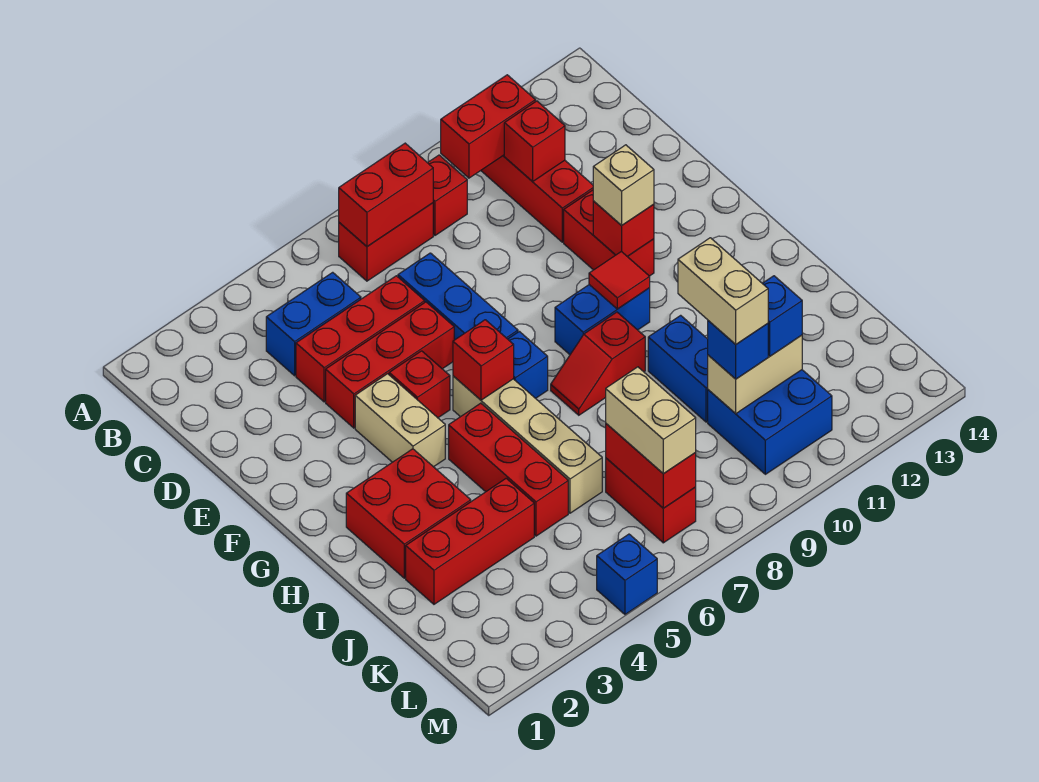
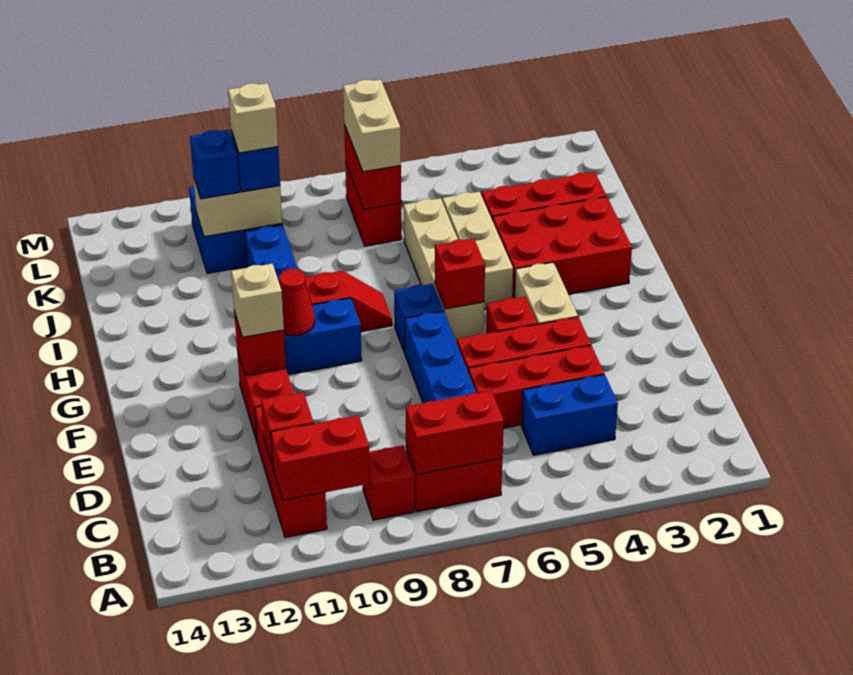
red tile G10 level 2 -> red cone G10 level 2
red brick H2:I3 level 1 -> red brick H2:I4 level 1
red brick H5:J5 level 1 -> tan brick H5:J5 level 1
tan brick J10:K10 level 4 -> tan brick K10 level 4
blue brick M5 level 1 -> none

